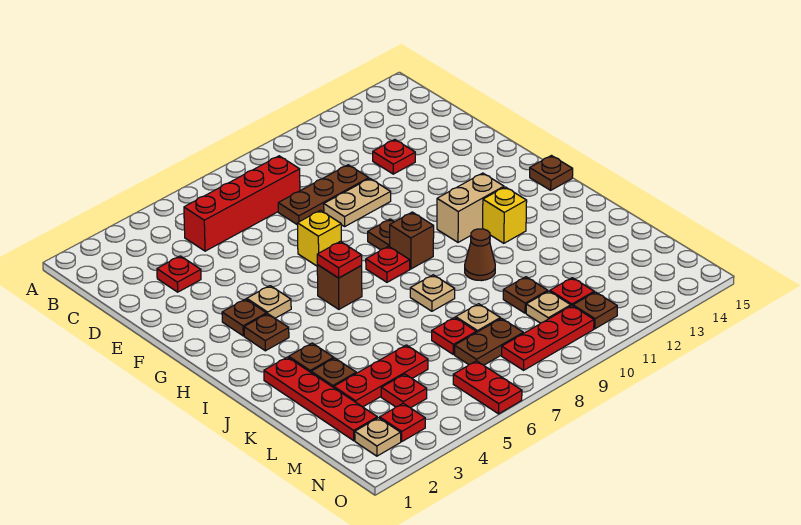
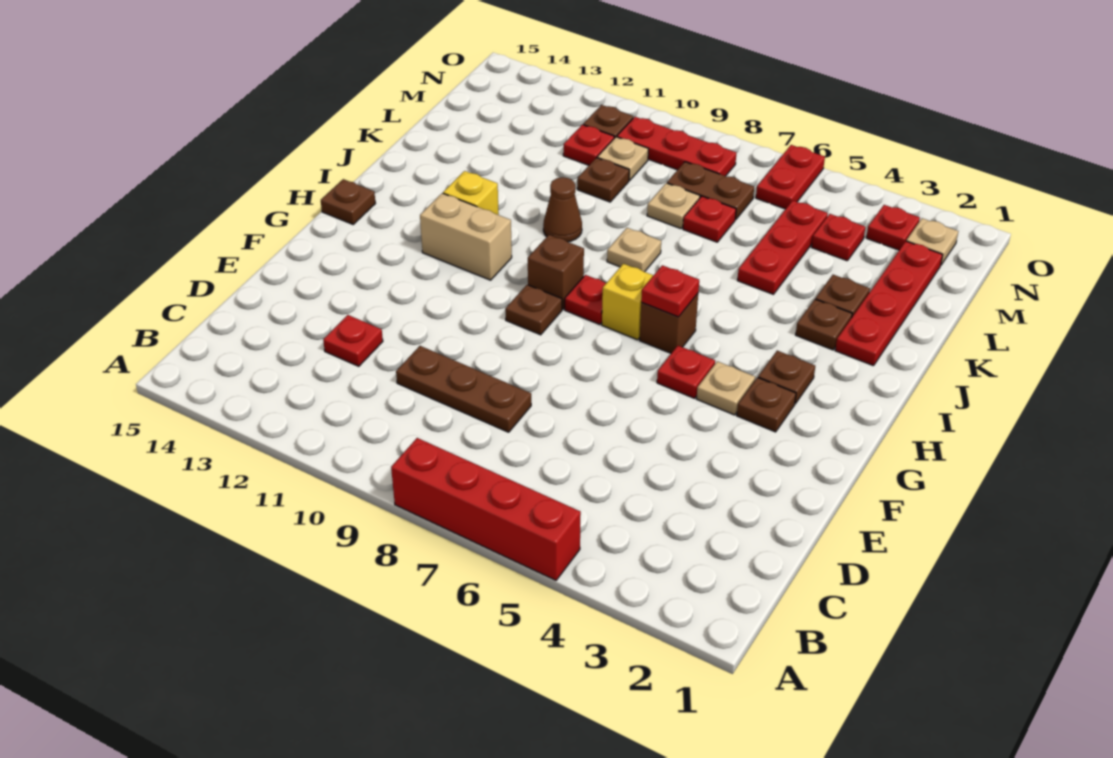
red brick C5:C8 level 1 -> red brick A5:A8 level 1
red plate D3 level 1 -> red plate G5 level 1
tan plate E9:E10 level 1 -> none
yellow brick F7 level 1 -> yellow brick H7 level 1
red plate L3:L5 level 1 -> red plate K5:M5 level 1

